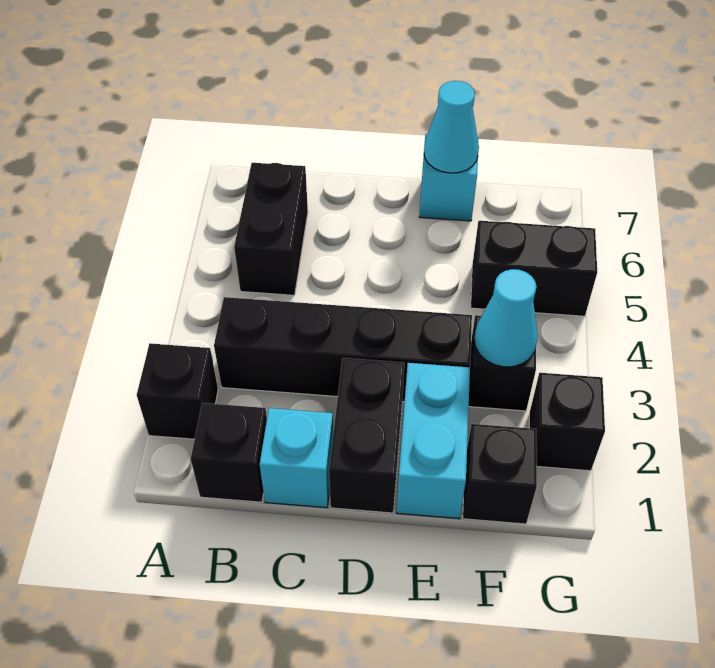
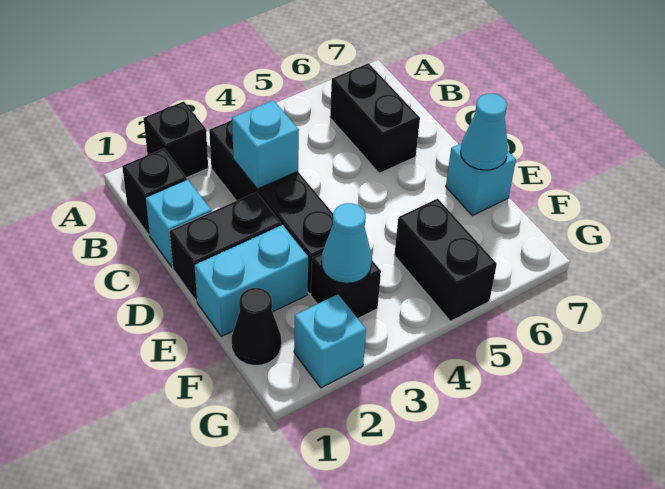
black brick B5:B6 level 1 -> black brick B6:C6 level 1
none -> cyan brick C3 level 2
black brick F1 level 1 -> black cone F1 level 1
black brick G2 level 1 -> cyan brick G2 level 1

